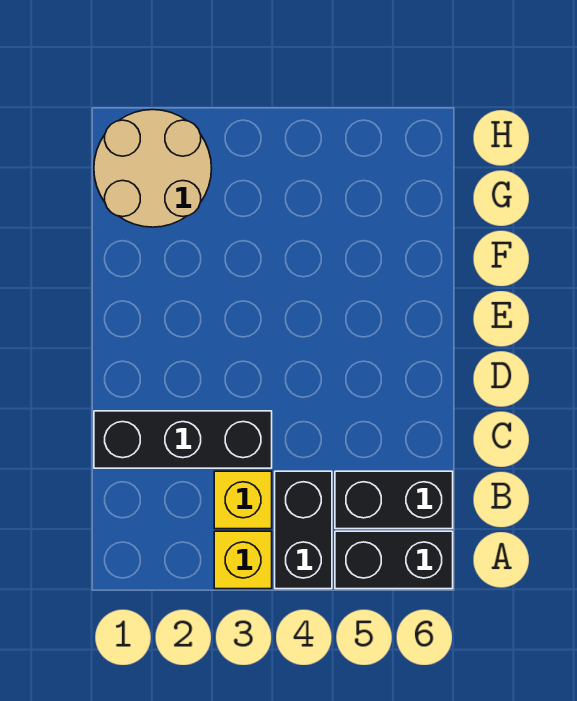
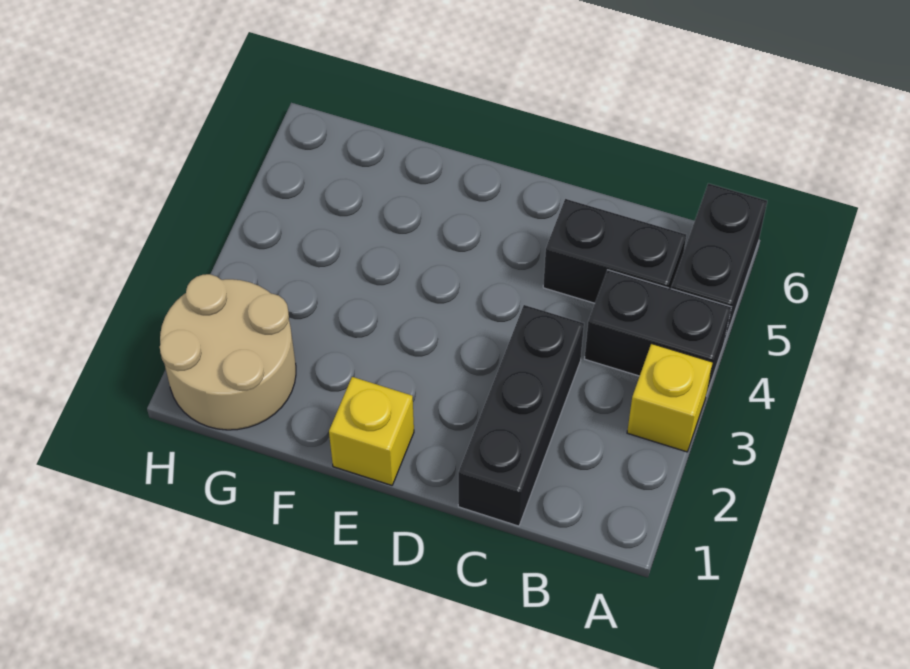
yellow brick B3 level 1 -> yellow brick E1 level 1
black brick B5:B6 level 1 -> black brick B5:C5 level 1

